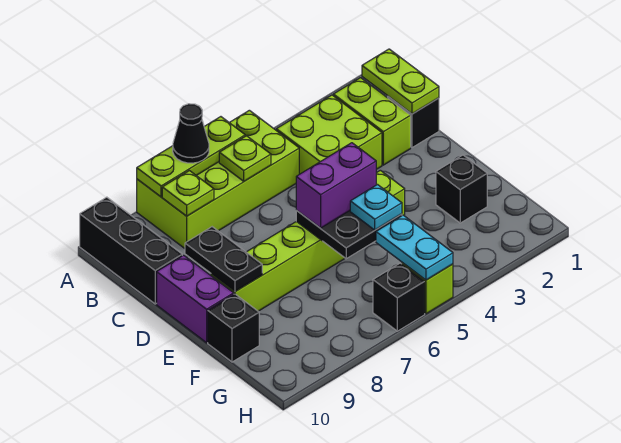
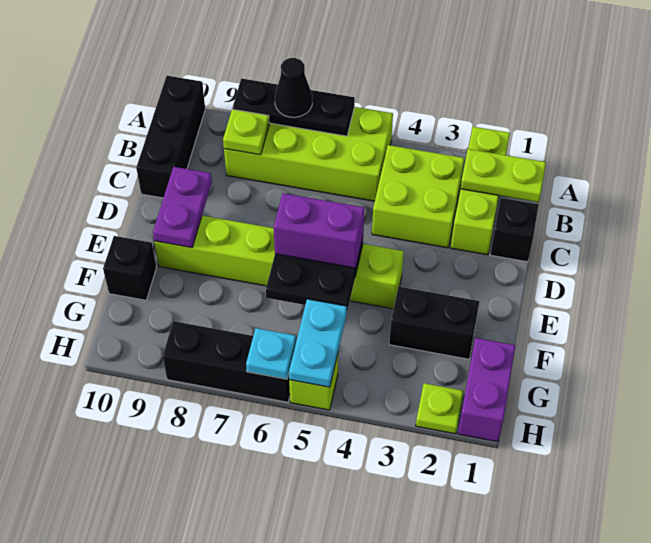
lime plate A6:A8 level 2 -> black plate A6:A8 level 2
lime plate B1:C1 level 2 -> lime plate B1:B2 level 2
lime brick B2:C2 level 1 -> lime brick A2:C2 level 1
lime plate B6 level 2 -> lime plate H2 level 1
black plate D9:E9 level 2 -> purple plate D9:E9 level 2
purple brick D10:E10 level 1 -> purple brick G1:H1 level 1
black brick F2 level 1 -> black brick F2:F3 level 1
cyan plate F5 level 3 -> cyan plate H6 level 2
black brick H6 level 1 -> black brick H6:H8 level 1

